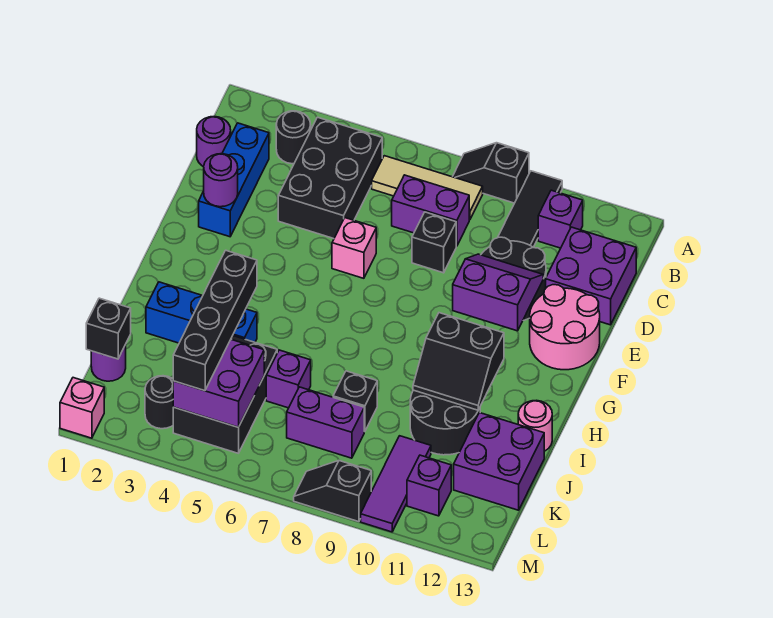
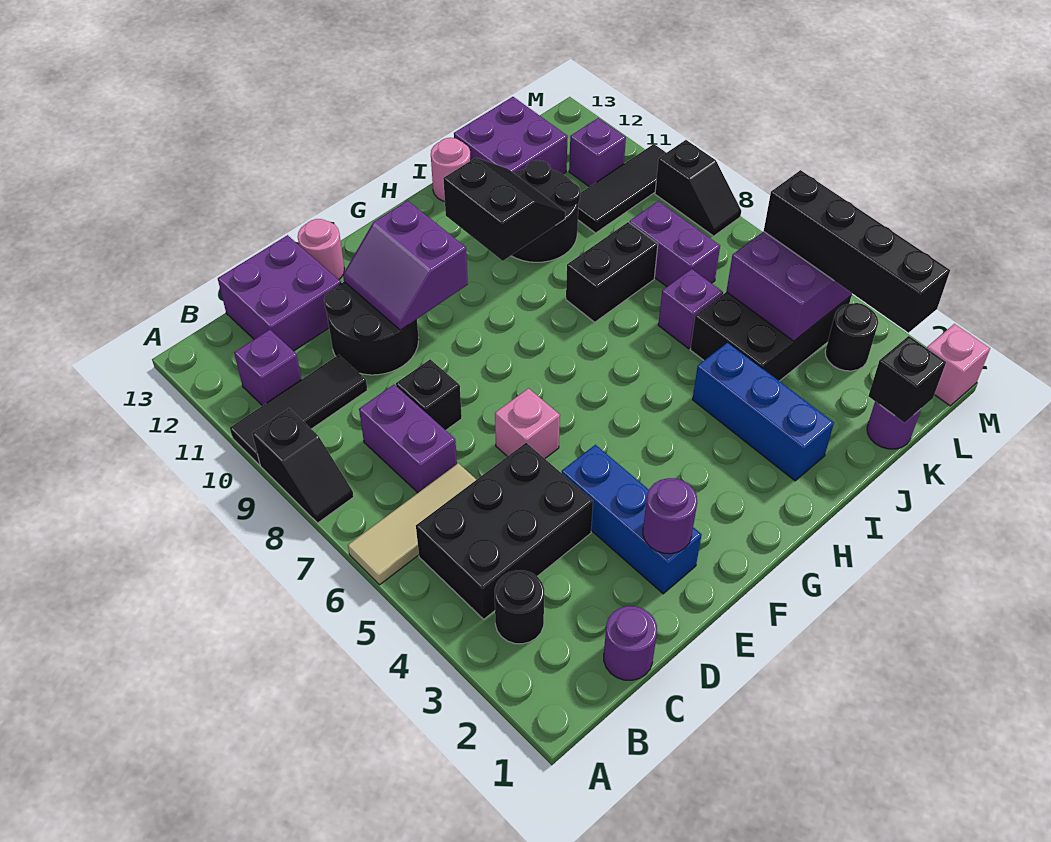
tan tile B6:B8 level 1 -> tan tile A6:C6 level 1
blue brick C2:E2 level 1 -> blue brick E2:E4 level 1
pink round brick E12:F13 level 1 -> pink round brick E13 level 1
black brick I4:L4 level 3 -> black brick L2:L5 level 3
black brick J8 level 1 -> black brick I8:J8 level 1
purple tile K10:M10 level 1 -> black tile K10:M10 level 1

